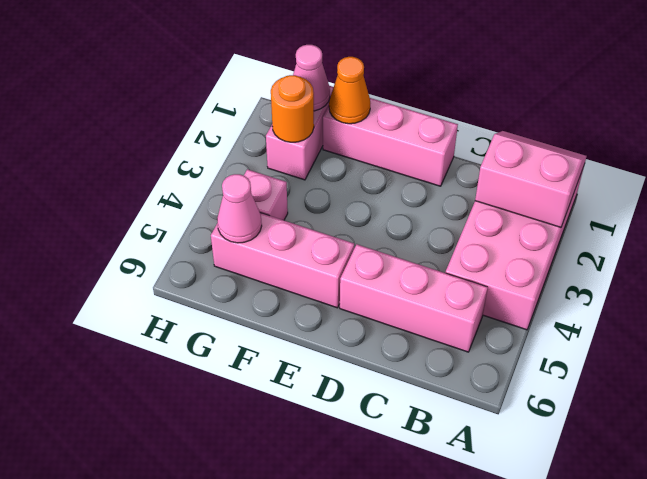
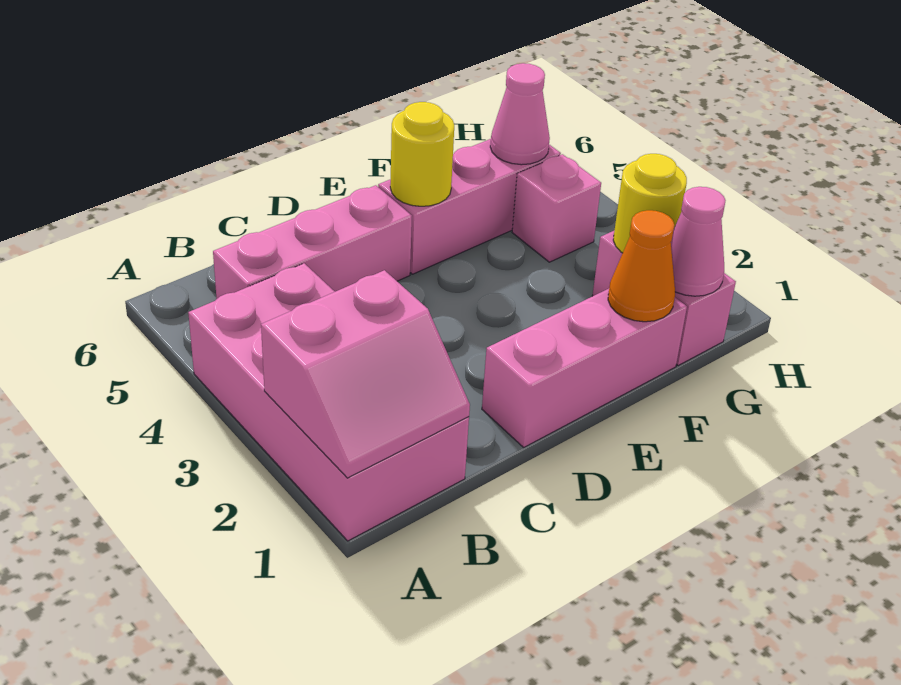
none -> yellow round brick E5 level 2
orange round brick G2 level 2 -> yellow round brick G2 level 2

